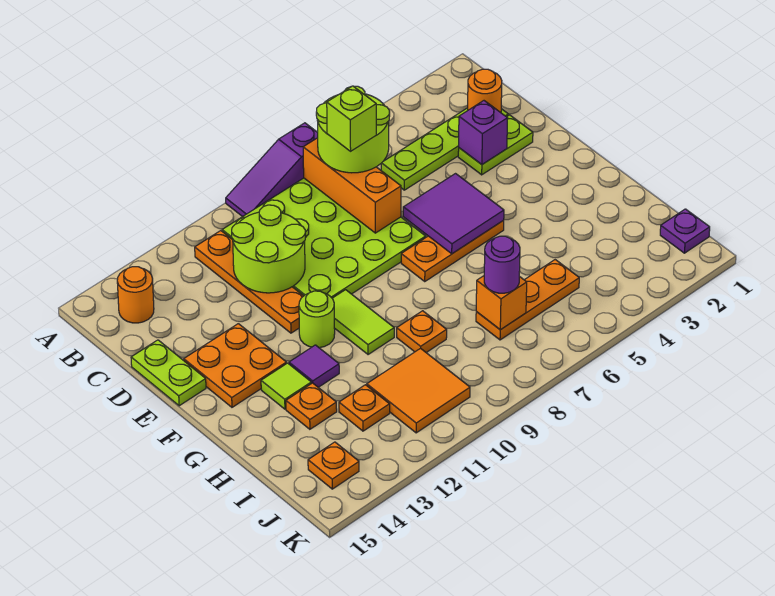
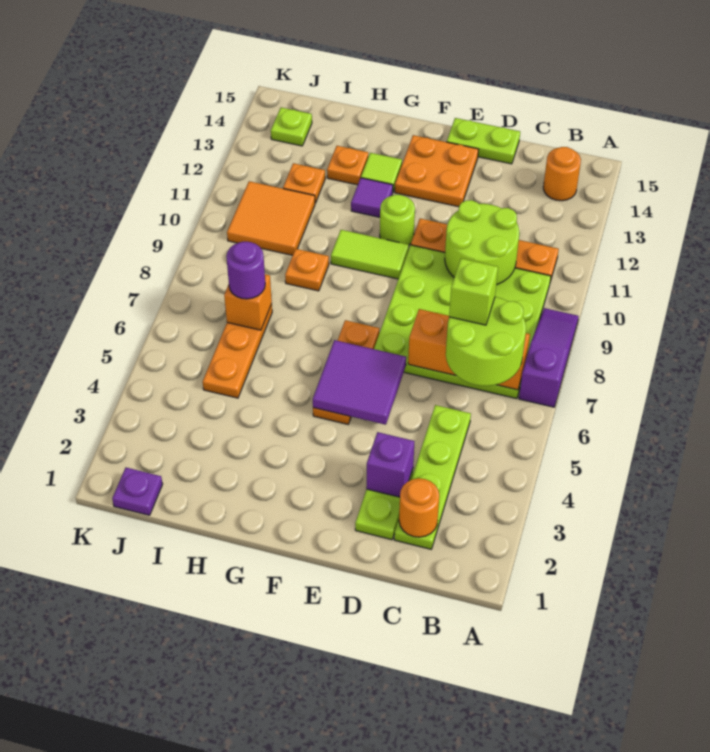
orange plate J14 level 1 -> lime plate J14 level 1

